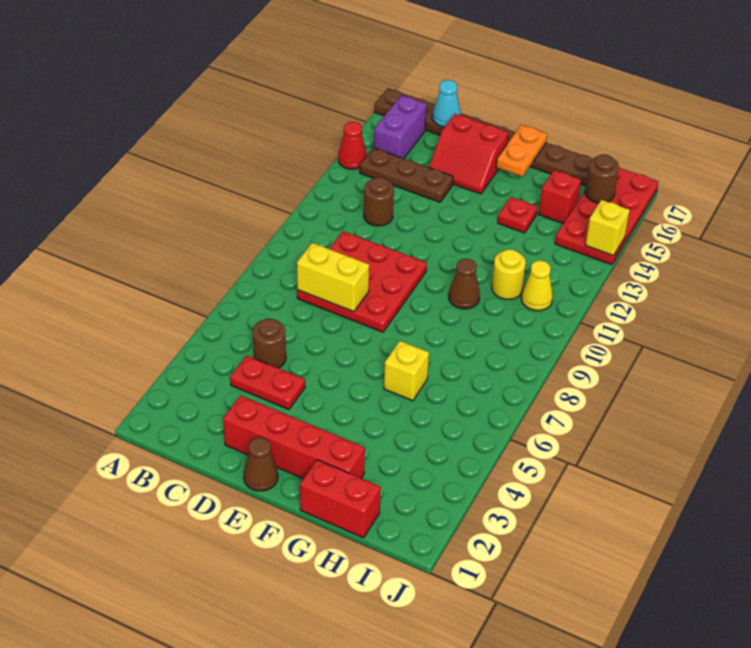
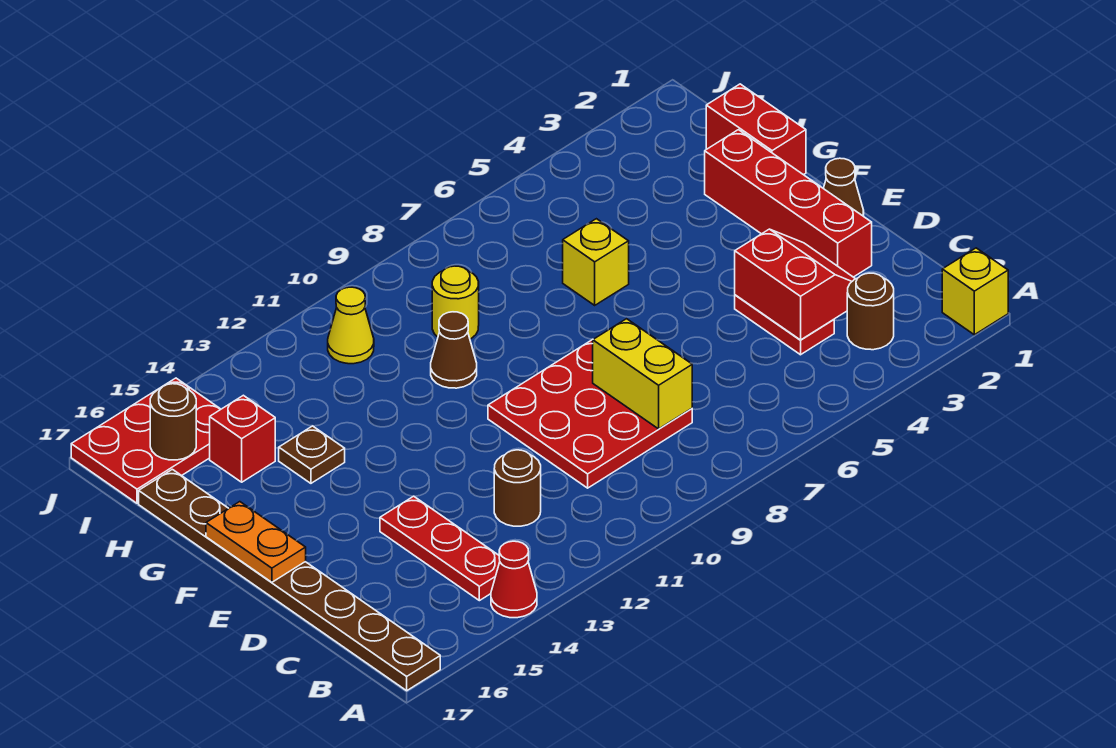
brown plate B14:D14 level 1 -> red plate B14:D14 level 1
purple brick B15:B16 level 1 -> none
brown round brick C5 level 1 -> brown round brick B3 level 1
cyan cone C17 level 2 -> none
red slope D15:E16 level 1 top 16 -> red slope C3:D4 level 2 top 4
orange plate F16:F17 level 2 -> orange plate E17:F17 level 2
red plate G14 level 1 -> brown plate G14 level 1
yellow round brick H11 level 1 -> yellow round brick H9 level 1
red plate I14:J17 level 1 -> red plate I15:J17 level 1
yellow brick J14 level 2 -> yellow brick A1 level 1

